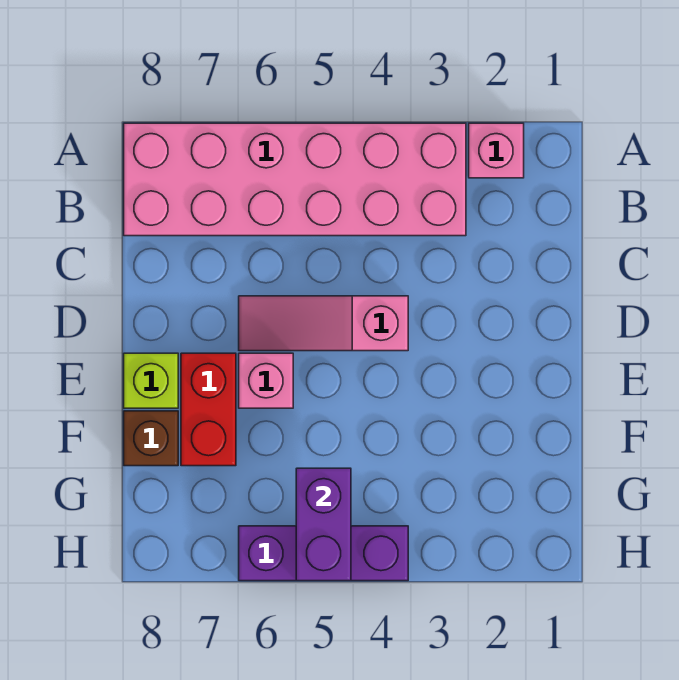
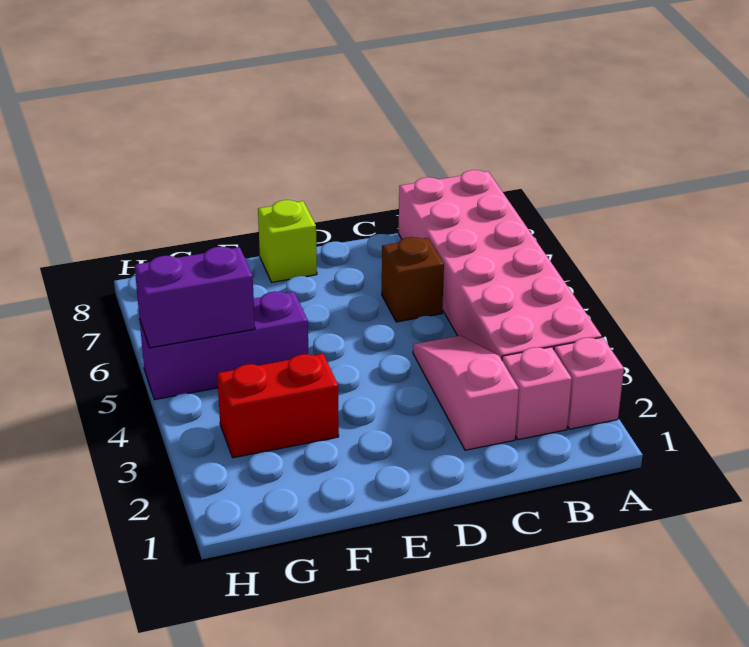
pink slope D4:D6 level 1 top 4 -> pink slope C2:C4 level 1 top 2
pink brick E6 level 1 -> pink brick B2 level 1
red brick E7:F7 level 1 -> red brick F3:G3 level 1
brown brick F8 level 1 -> brown brick C6 level 1
purple brick H4:H6 level 1 -> purple brick F5:H5 level 1

